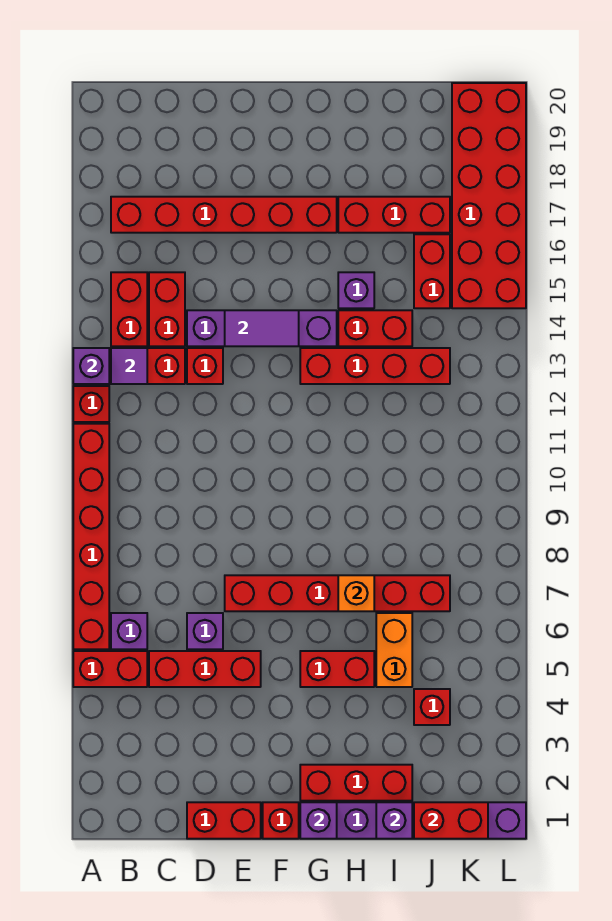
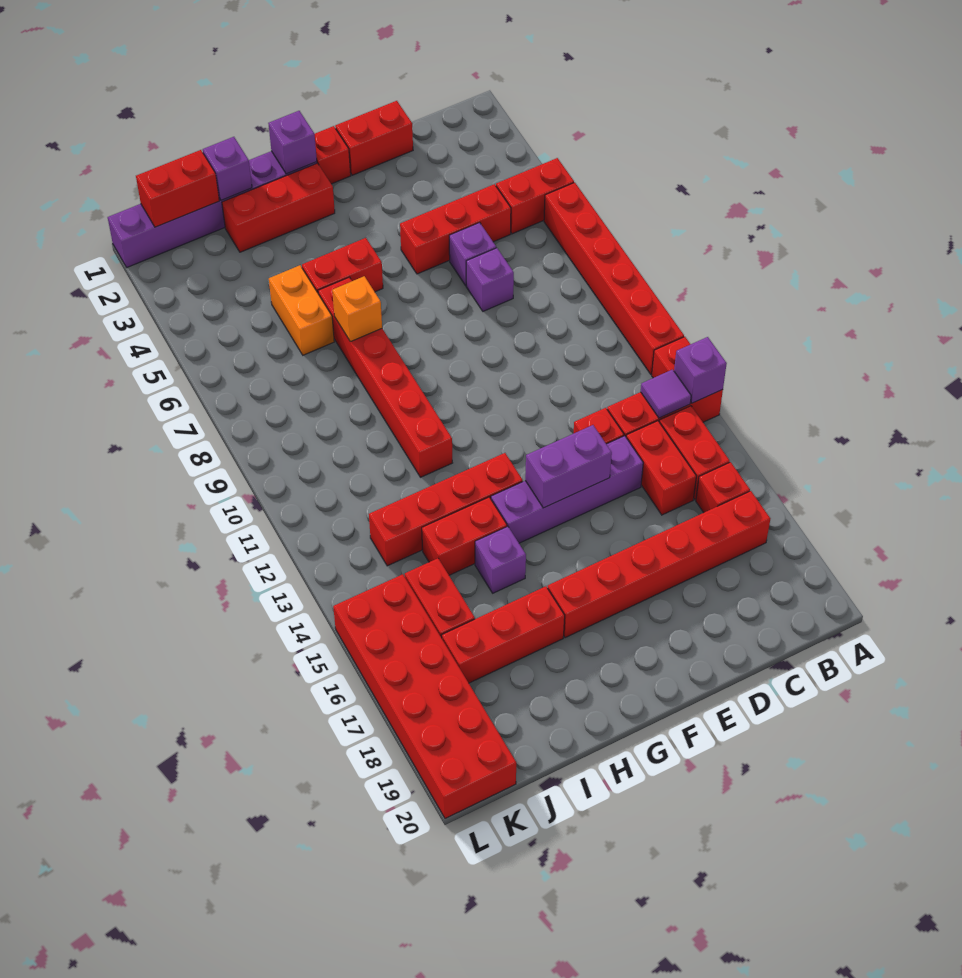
purple brick B6 level 1 -> purple brick D7 level 1
red brick E7:J7 level 1 -> red brick H6:H11 level 1
purple tile E14:F14 level 2 -> purple brick E14:F14 level 2
red brick J4 level 1 -> red brick B16 level 1

